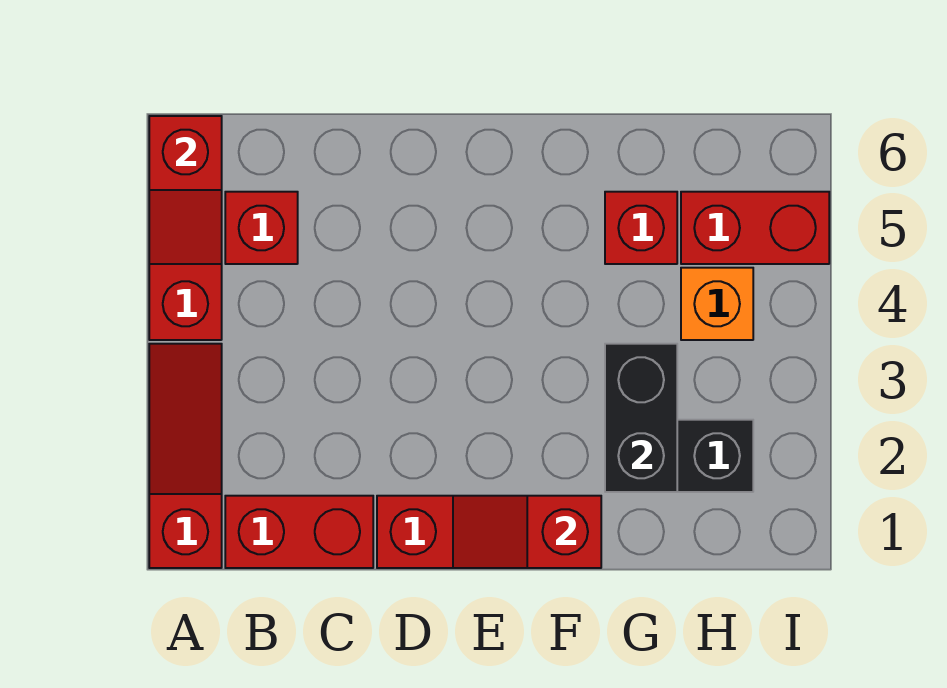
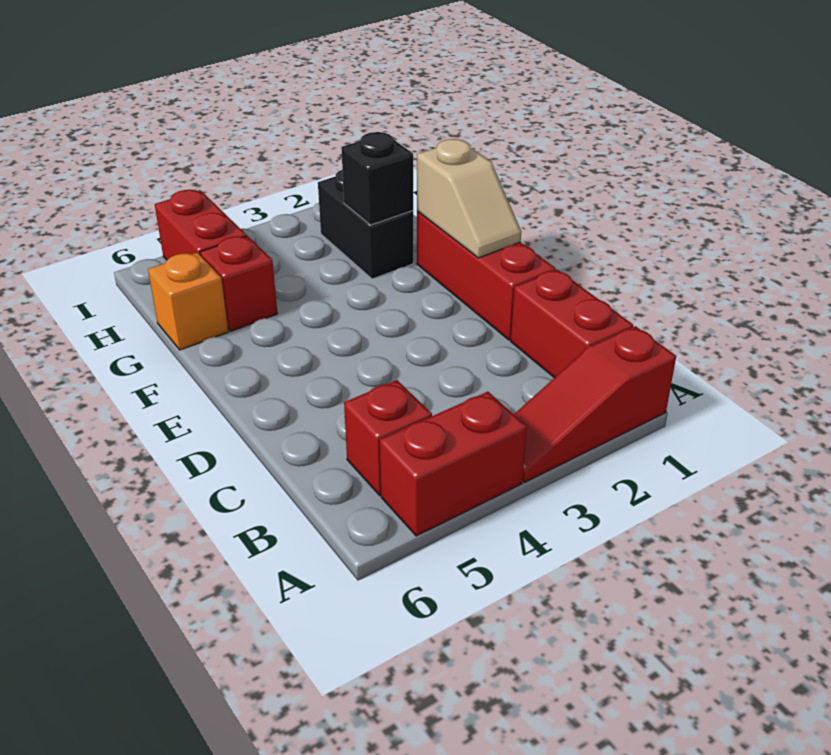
red slope A5:A6 level 2 top 6 -> none
red slope E1:F1 level 2 top F -> tan slope E1:F1 level 2 top F
black brick G2:G3 level 2 -> black brick G2 level 2
orange brick H4 level 1 -> orange brick G6 level 1

